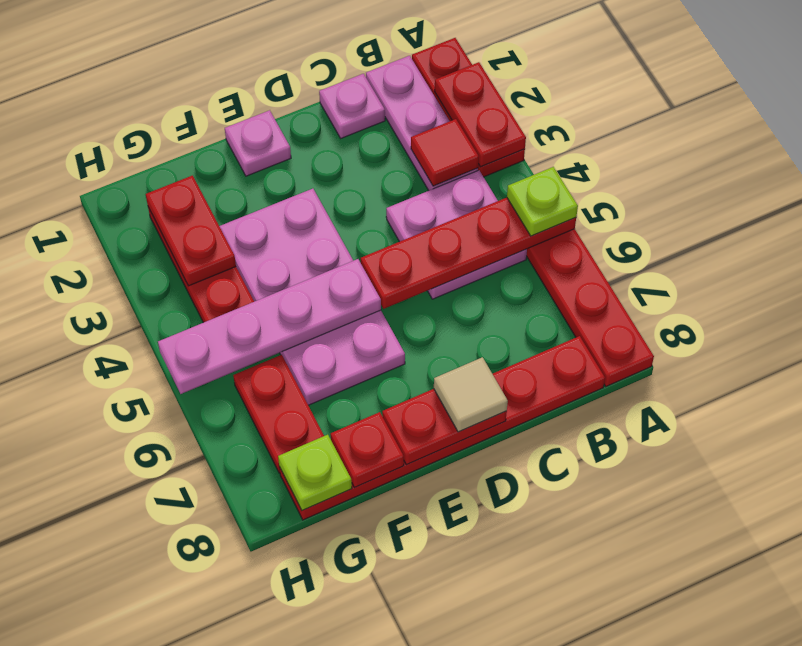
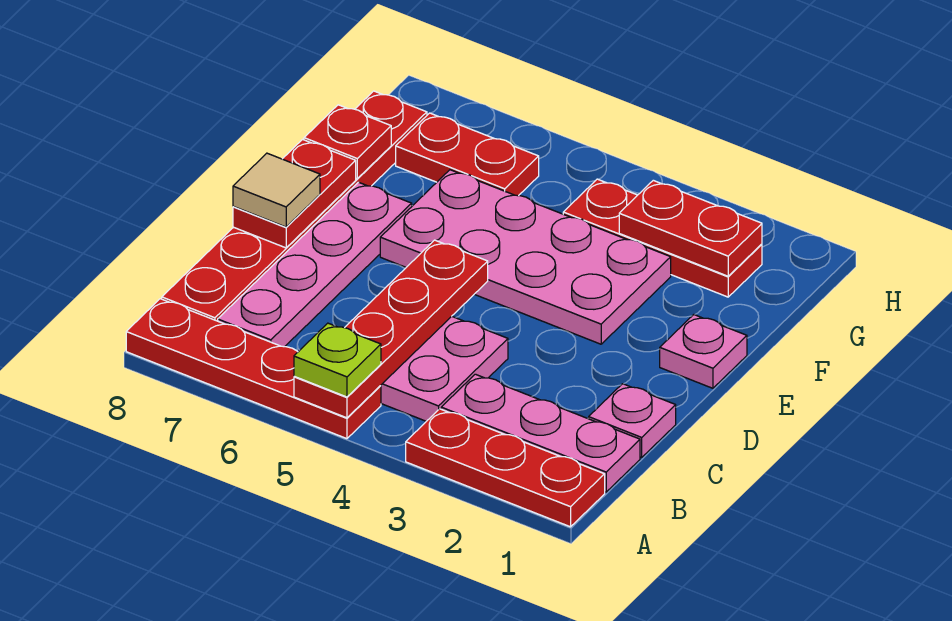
red plate A2:A3 level 2 -> none
red tile B3 level 2 -> none
pink plate E5:H5 level 2 -> pink plate B7:E7 level 1
lime plate G8 level 2 -> none

